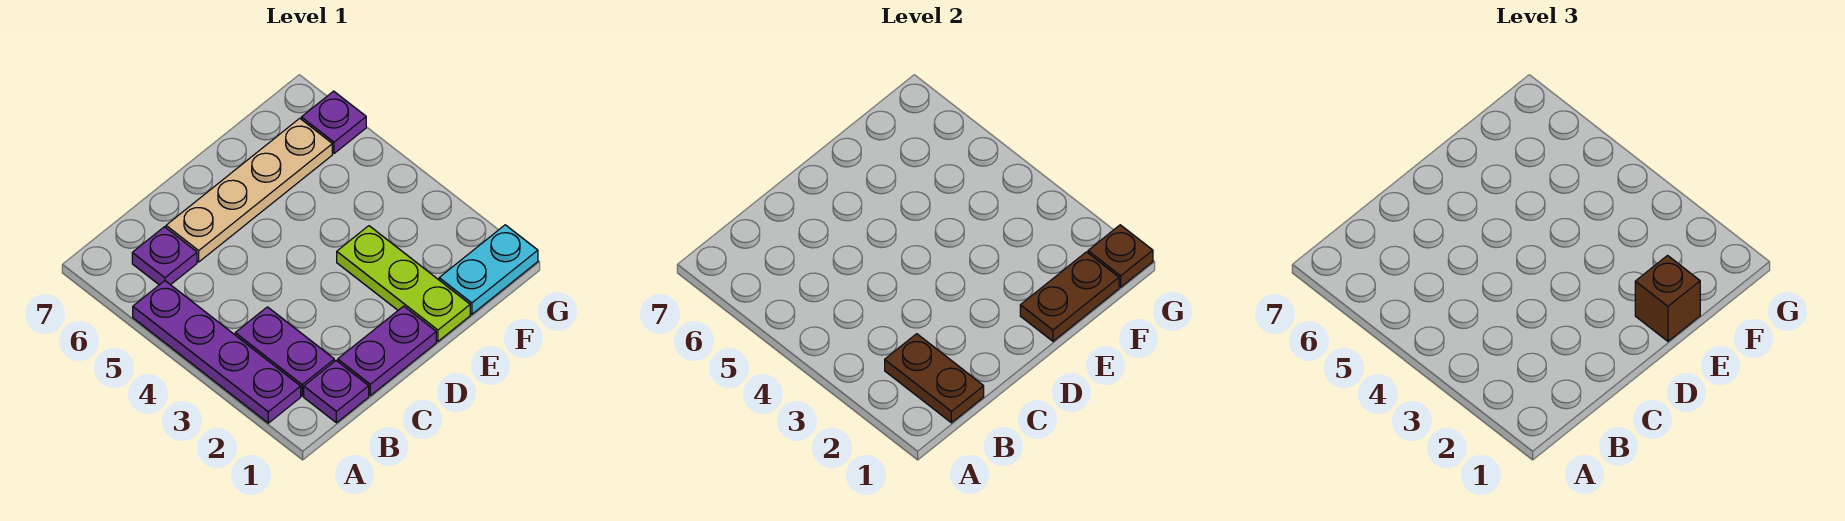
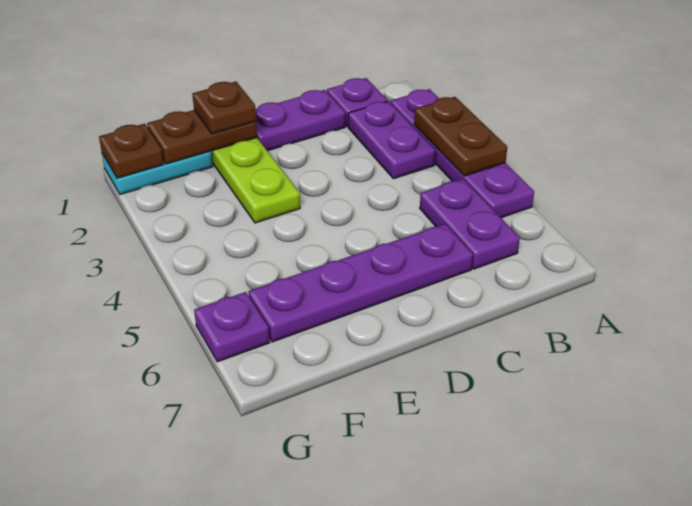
brown plate B1:B2 level 2 -> brown plate A3:A4 level 2
purple plate B6 level 1 -> purple plate B5:B6 level 1
tan plate C6:F6 level 1 -> purple plate C6:F6 level 1
brown brick E1 level 3 -> brown plate E1 level 3

